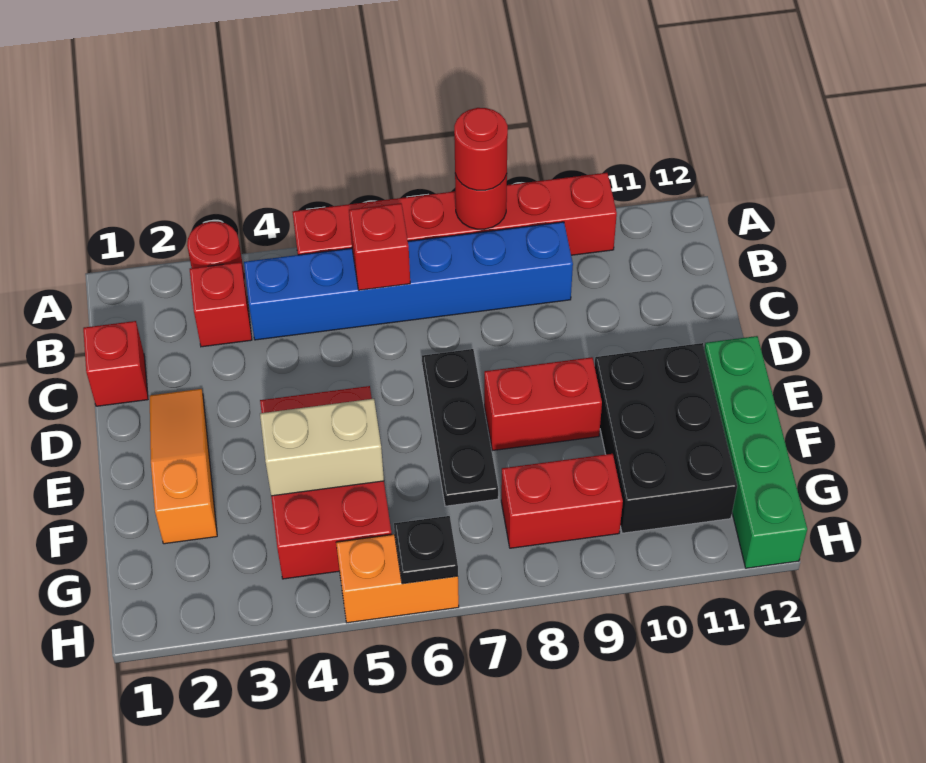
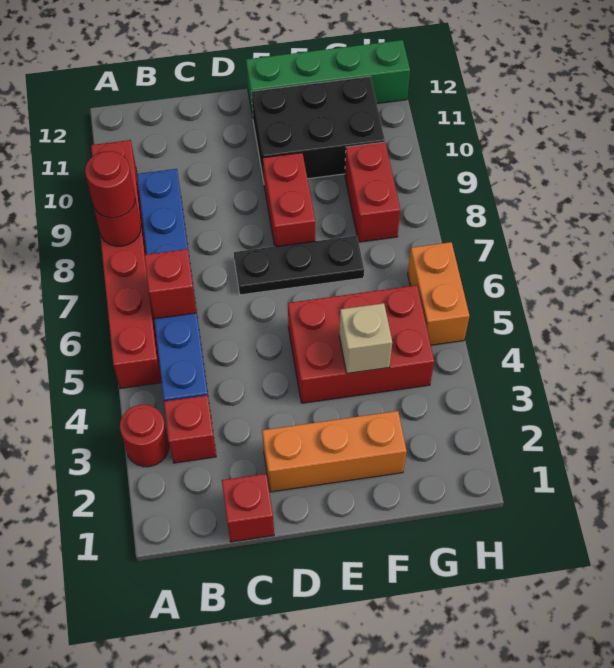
orange slope D2:F2 level 1 top F -> orange brick D2:F2 level 1
tan brick F4:F5 level 2 -> tan brick F4 level 2
black plate H6 level 2 -> none

